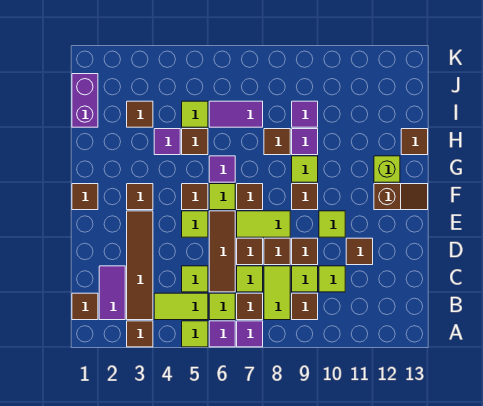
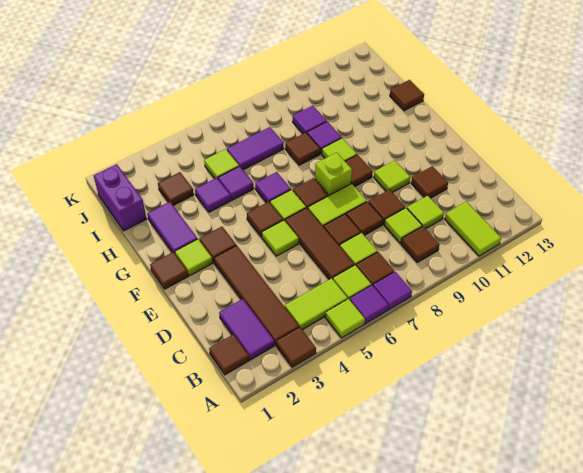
lime tile B8:C8 level 1 -> lime tile A11:B11 level 1
lime tile C5 level 1 -> lime tile F2 level 1
brown slope F12:F13 level 1 top 12 -> none
none -> purple tile G2:H2 level 1
lime brick G12 level 1 -> lime brick F8 level 1
brown tile H5 level 1 -> purple tile H5 level 1

